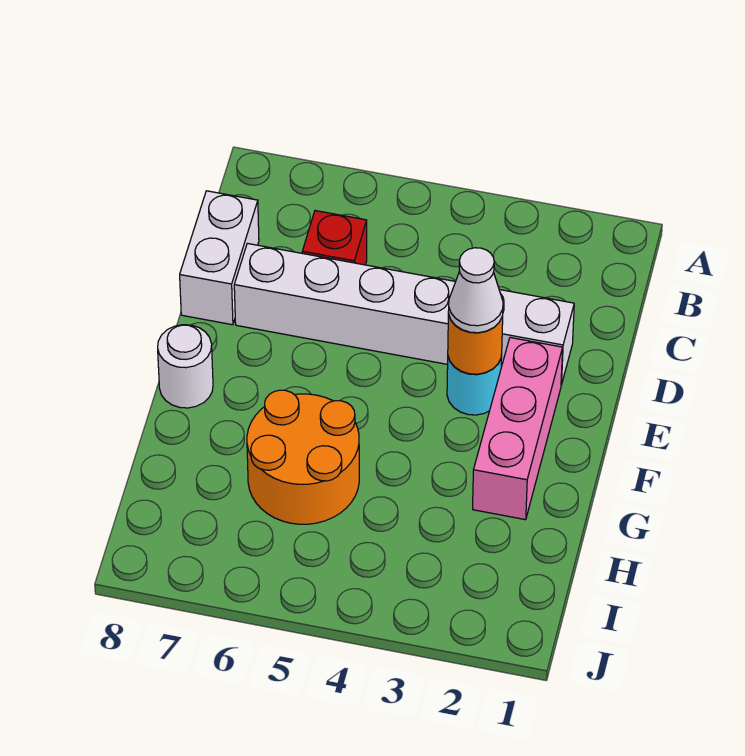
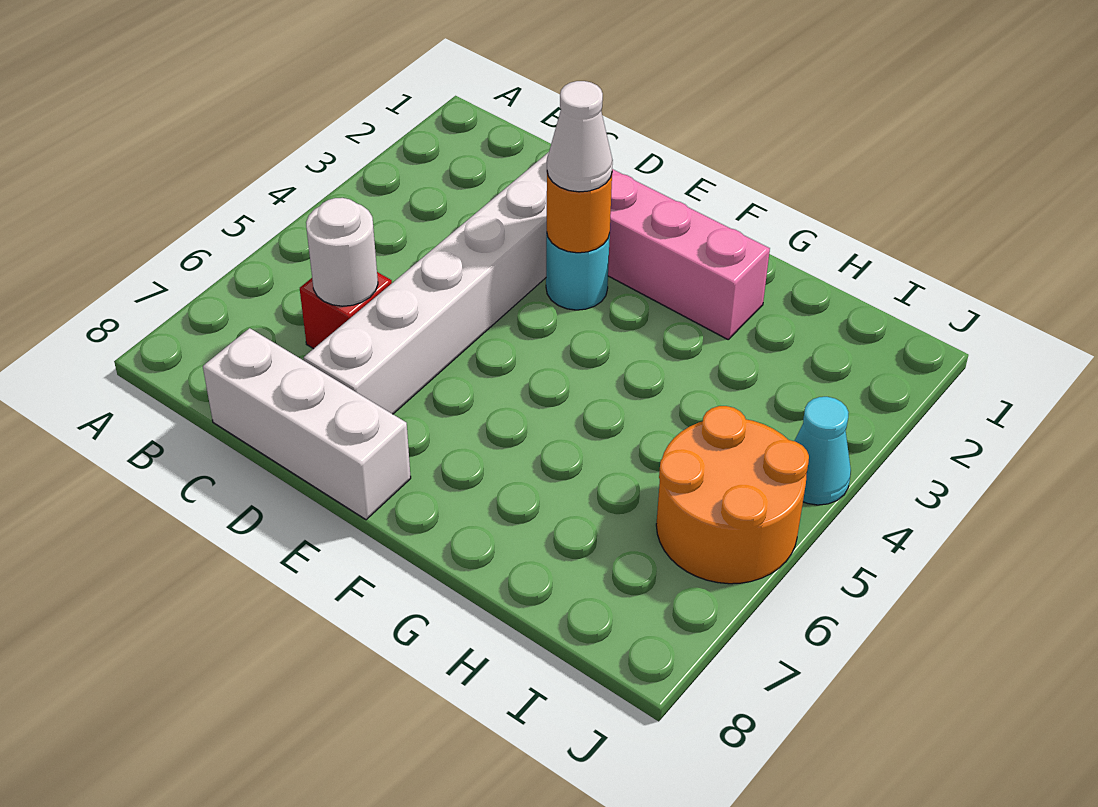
white brick C8:D8 level 1 -> white brick C8:E8 level 1
white round brick F8 level 1 -> white round brick C6 level 2
orange round brick G5:H6 level 1 -> orange round brick I5:J6 level 1
none -> cyan cone J4 level 1

